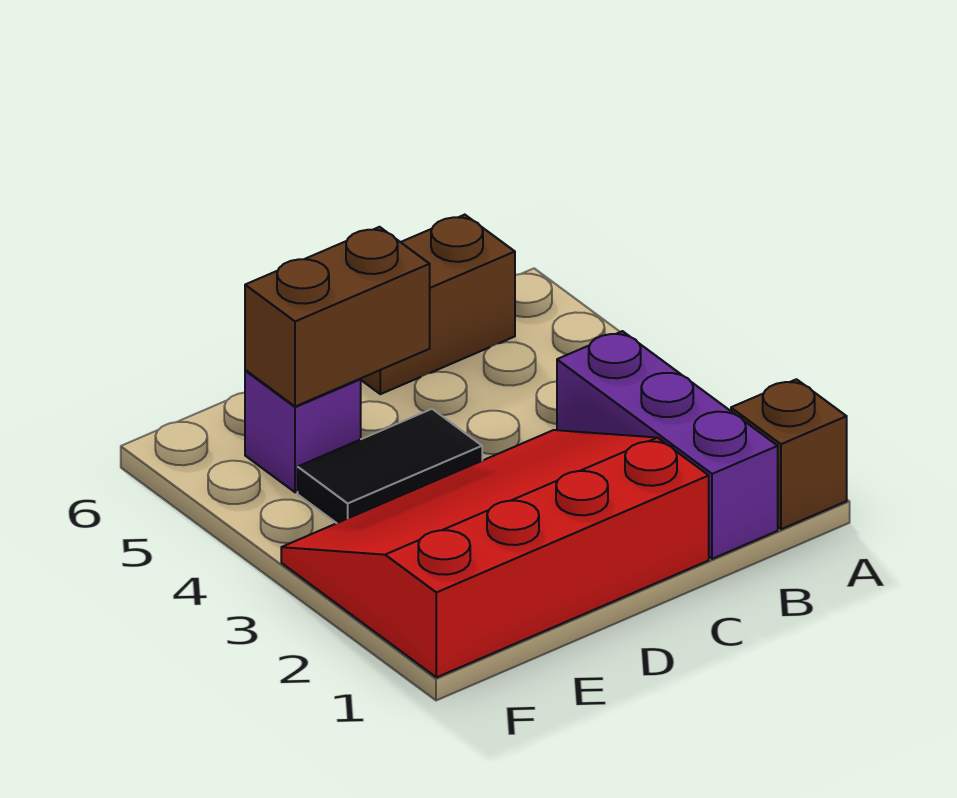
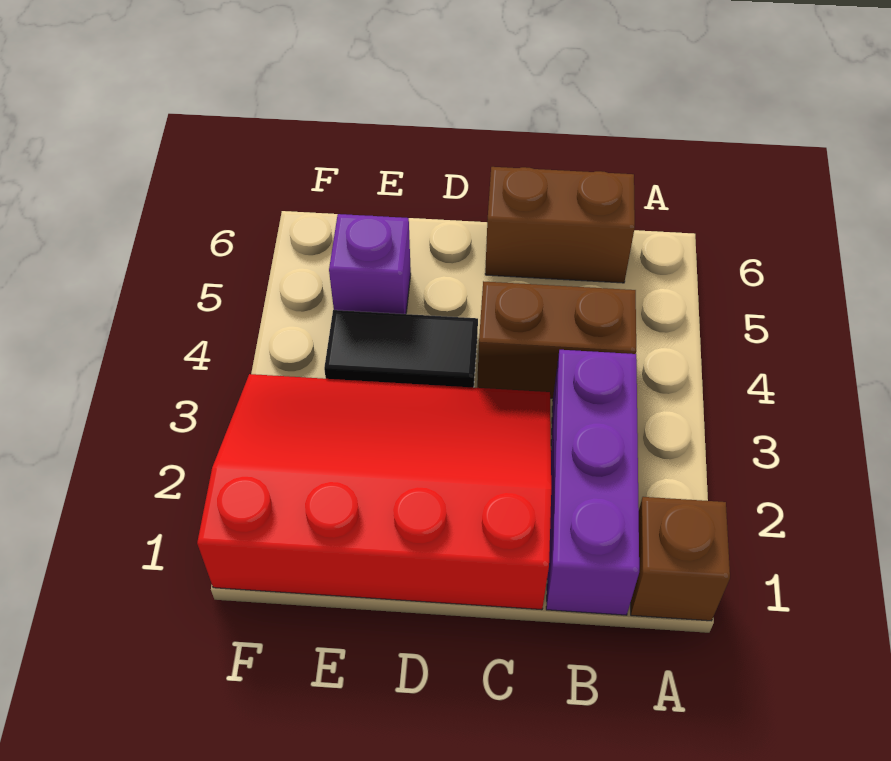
brown brick D5:E5 level 2 -> brown brick B4:C4 level 1

